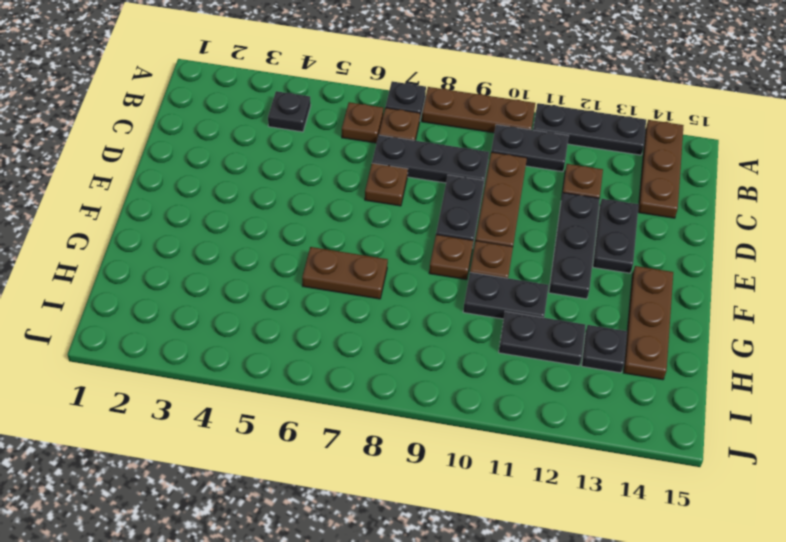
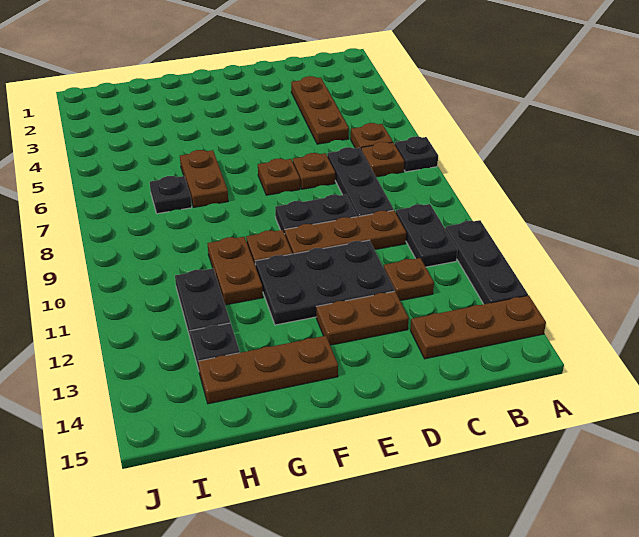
brown plate A8:A10 level 1 -> brown plate C3:C5 level 1
black plate B4 level 1 -> black plate H7 level 1
black plate D12:F12 level 1 -> black plate D11:F12 level 1
black plate D13:E13 level 1 -> brown plate D13:E13 level 1
brown plate F9 level 1 -> brown plate E7 level 1
black plate G10:G11 level 1 -> brown plate G10:G11 level 1

